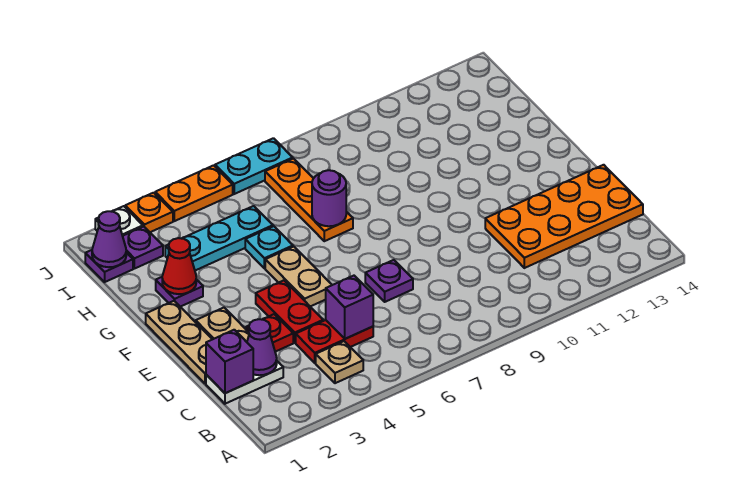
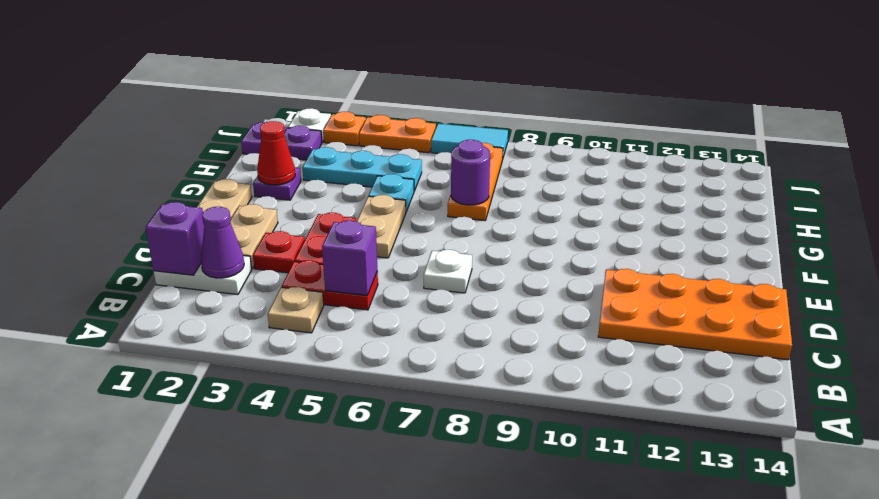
purple plate D7 level 1 -> white plate D7 level 1
purple cone I1 level 2 -> none
cyan plate J6:J7 level 1 -> cyan tile J6:J7 level 1

